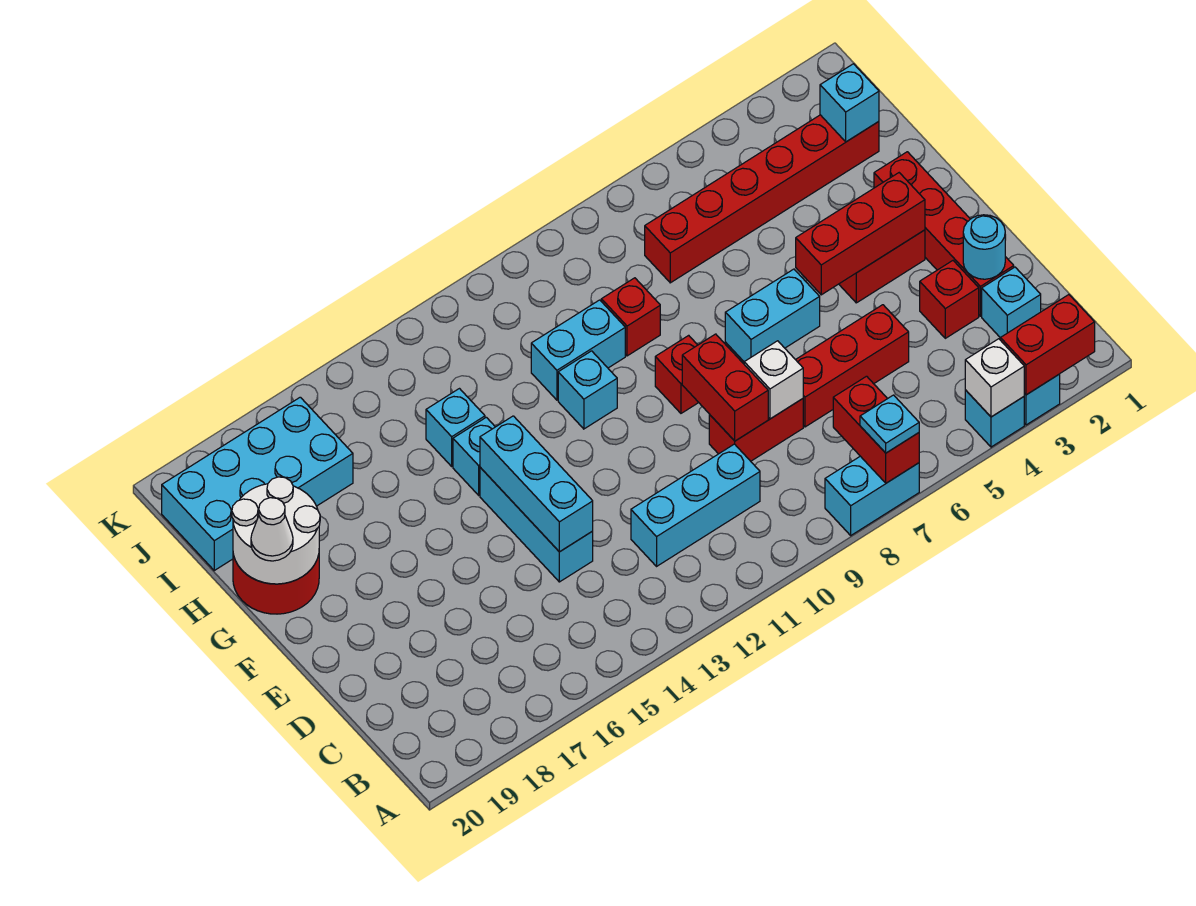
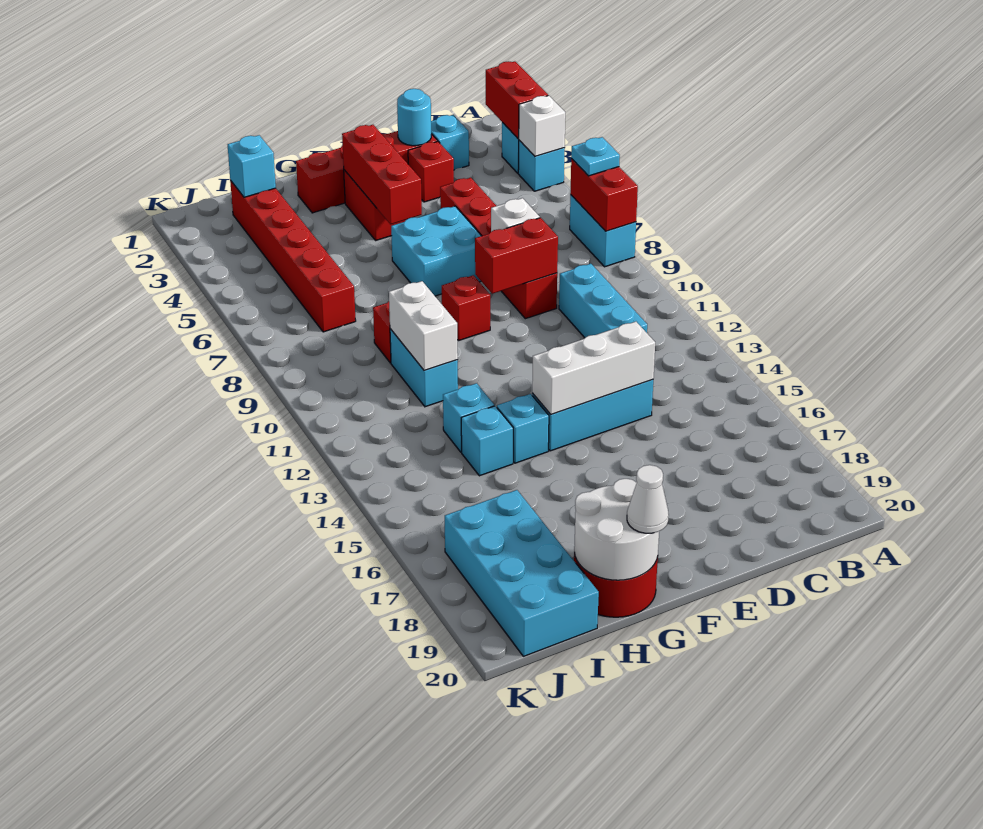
red brick A7:B7 level 2 -> red brick A7:A8 level 2
cyan brick D14:F14 level 2 -> white brick D14:F14 level 2
cyan brick F6:F7 level 1 -> cyan brick E6:F7 level 1
cyan brick G11 level 1 -> cyan brick H13 level 1
none -> white brick H10:H11 level 2

